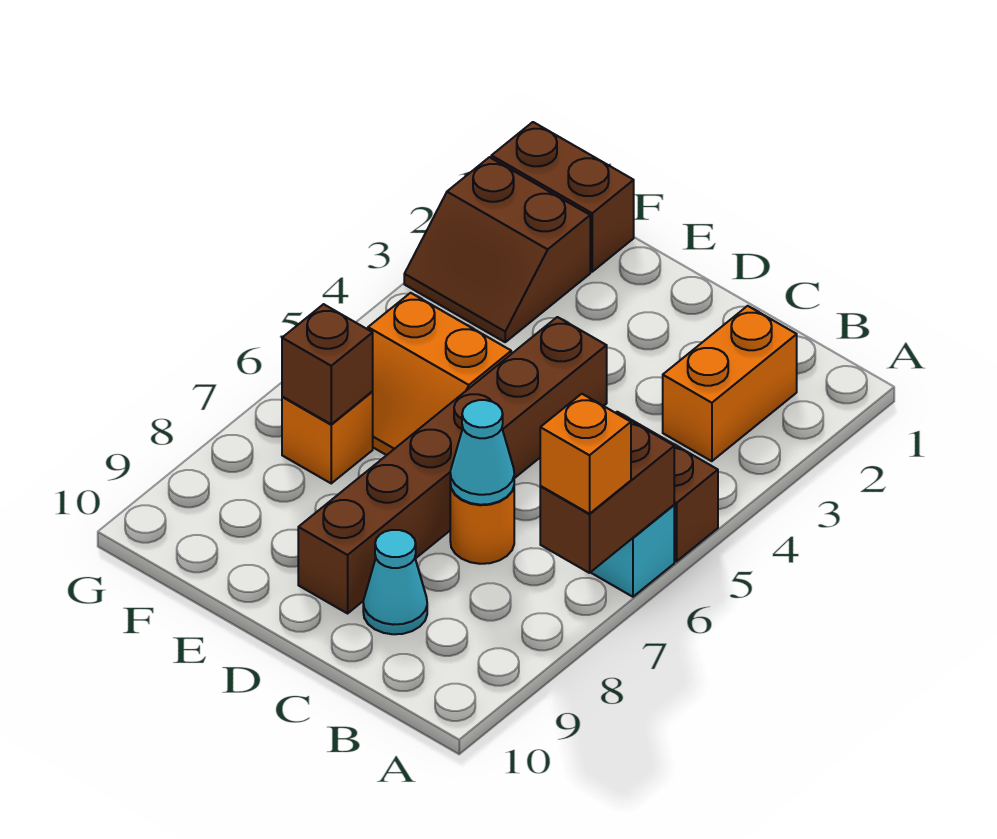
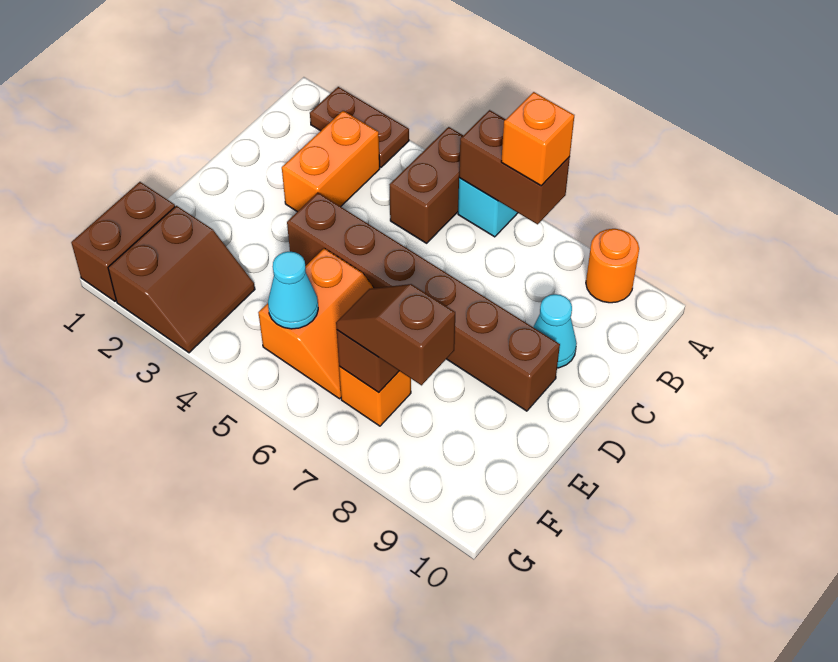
none -> brown plate A2:A3 level 1
orange brick B2:B3 level 1 -> orange brick B3:C3 level 1
orange round brick C7 level 1 -> orange round brick A9 level 1
cyan cone C7 level 2 -> cyan cone F5 level 2
none -> brown slope F7:F8 level 3 top 8

